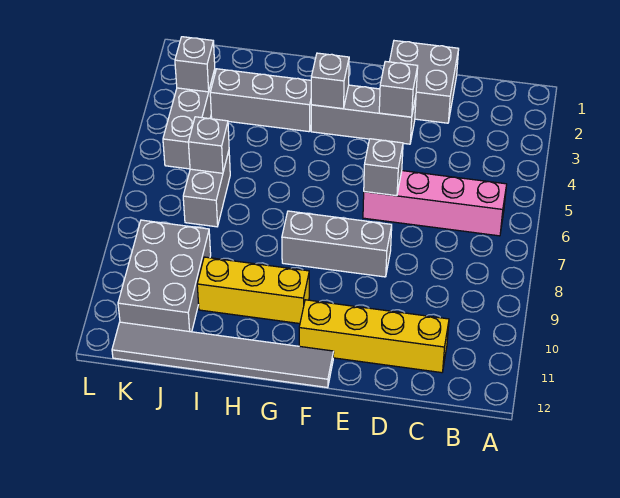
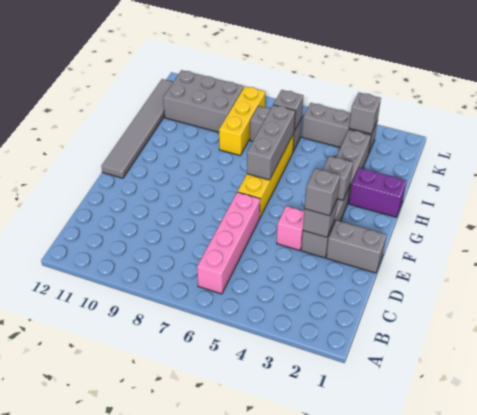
yellow brick C11:F11 level 1 -> yellow brick F6:I6 level 1
grey brick D1:E2 level 1 -> grey brick E1:E2 level 1
none -> pink brick E4 level 1
grey brick E6 level 2 -> grey brick E3 level 3
grey brick E8:G8 level 1 -> grey brick G6:I6 level 2
yellow brick G10:I10 level 1 -> yellow brick I8:K8 level 1
none -> purple brick H1:H2 level 1

